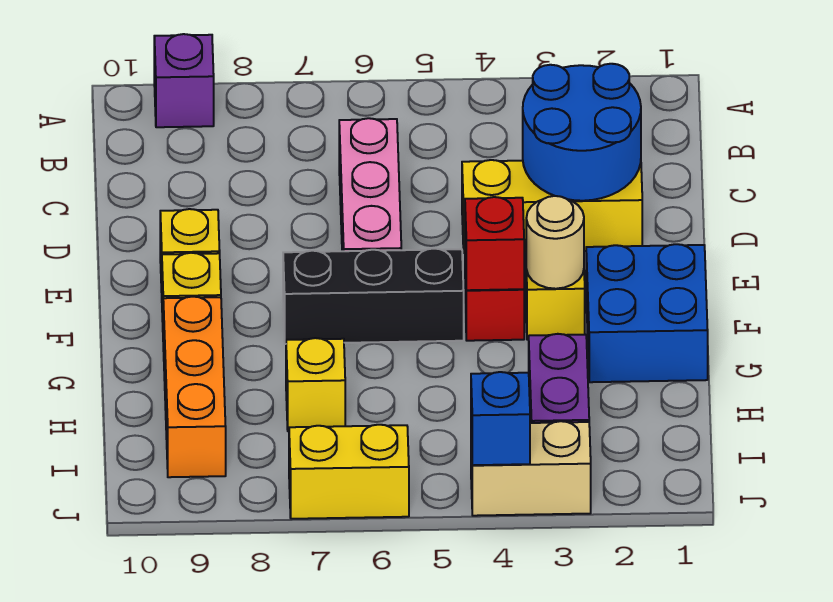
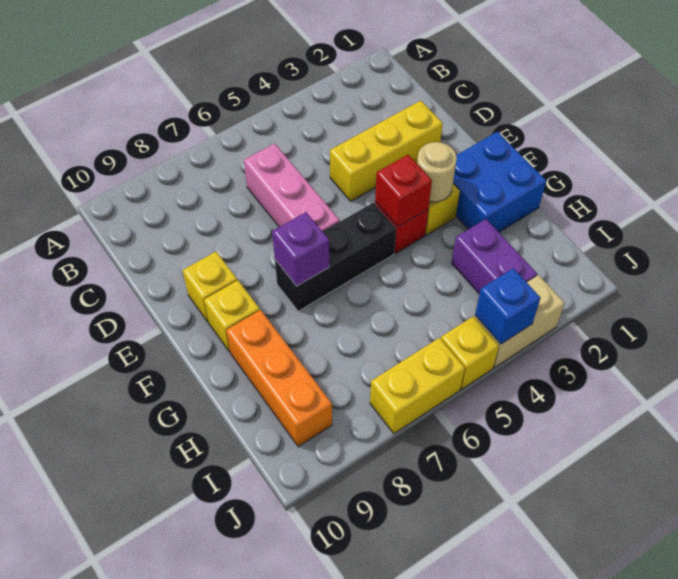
purple brick A9 level 1 -> purple brick F7 level 2
blue round brick C2:D3 level 2 -> none
yellow brick H7 level 1 -> yellow brick J5 level 1

